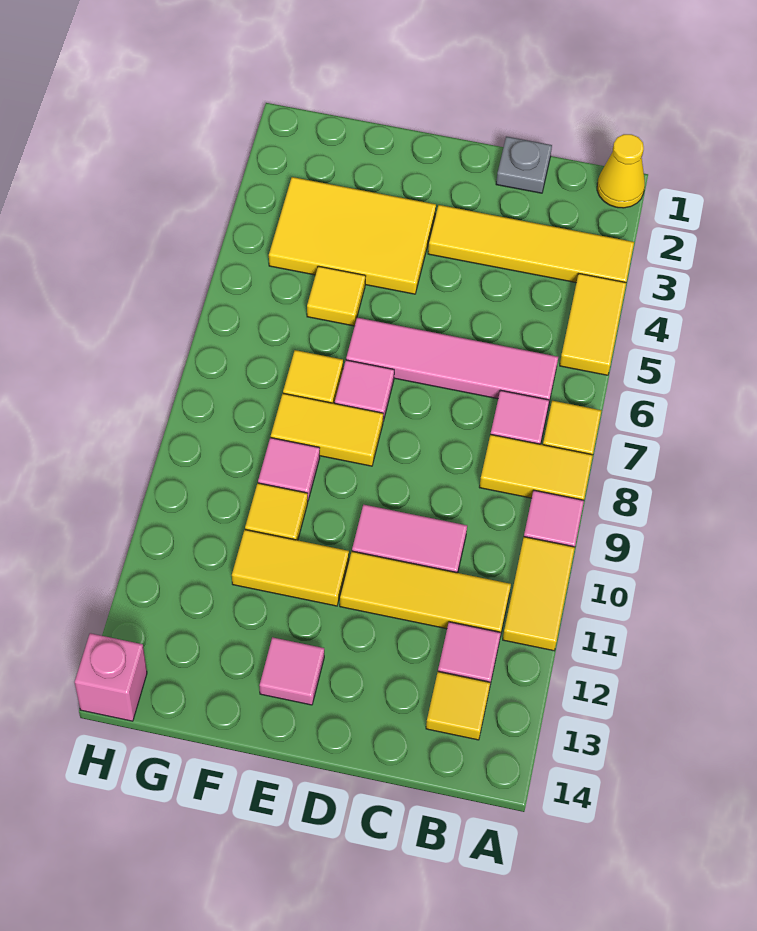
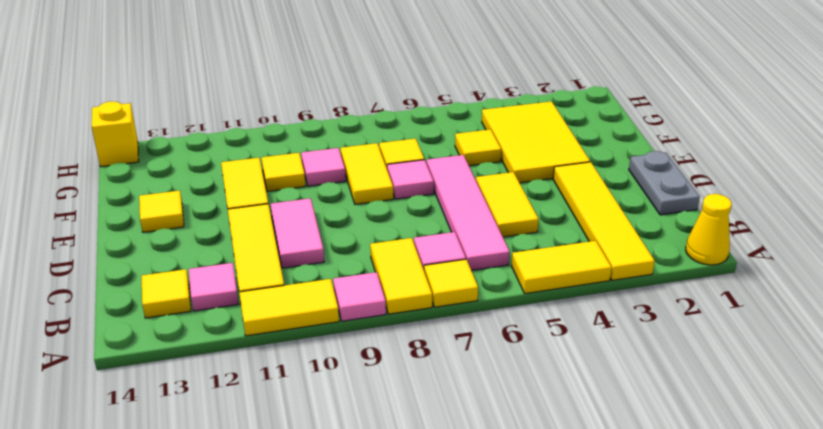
grey plate C1 level 1 -> grey plate C1:D1 level 1
none -> yellow tile C5:D5 level 1
pink tile E13 level 1 -> yellow tile E13 level 1
pink brick H14 level 1 -> yellow brick H14 level 1

